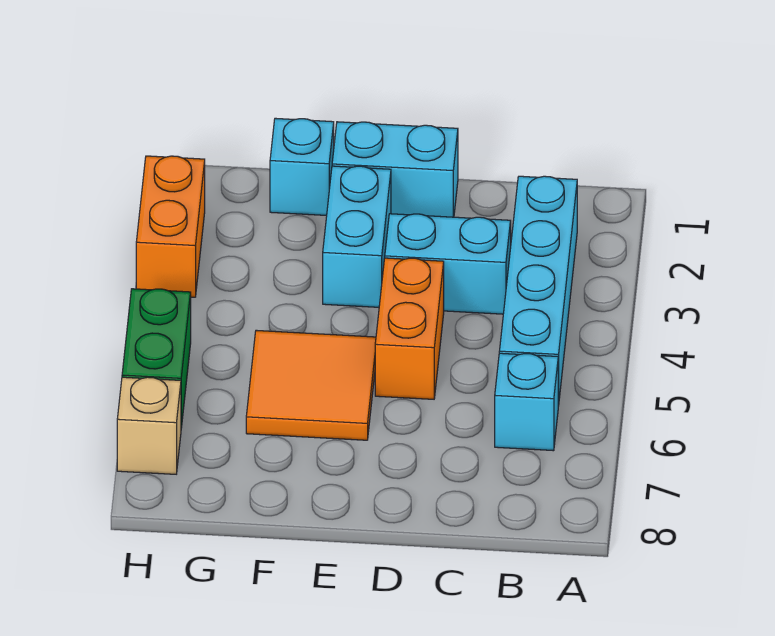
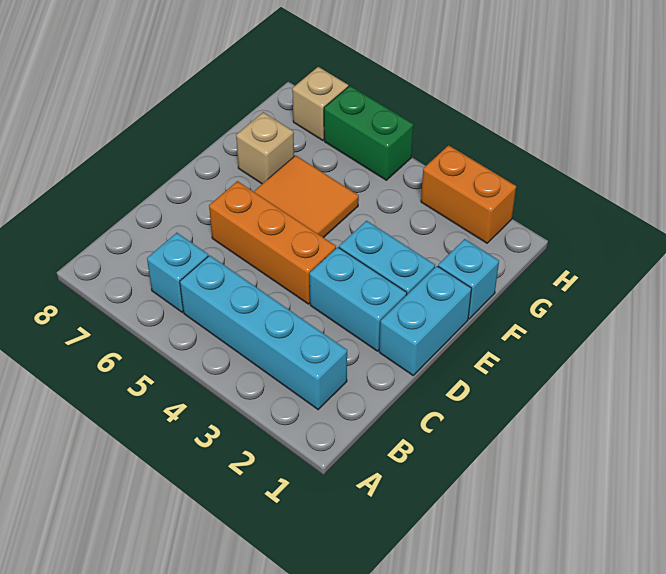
cyan brick C3:D3 level 1 -> cyan brick D2:D3 level 1
orange brick D4:D5 level 1 -> orange brick D4:D6 level 1
none -> tan brick F7 level 1

